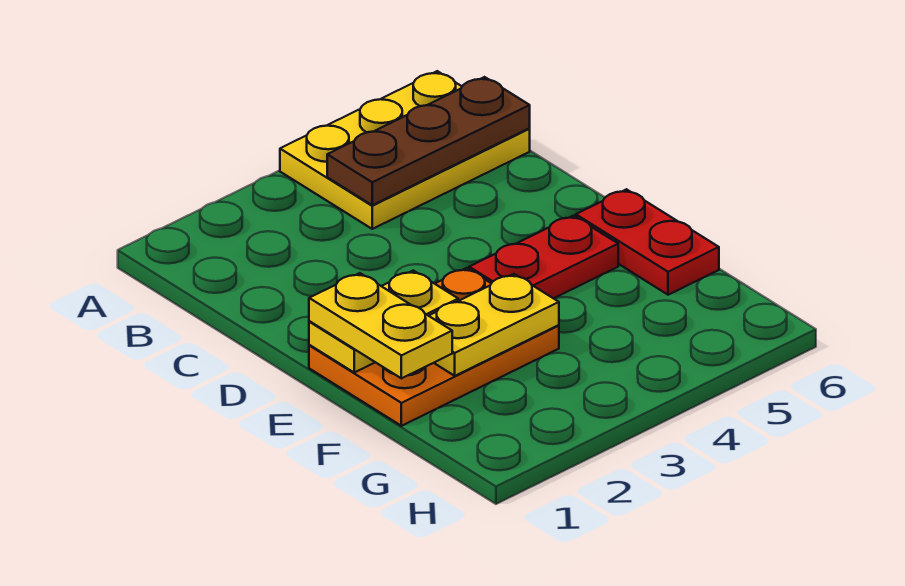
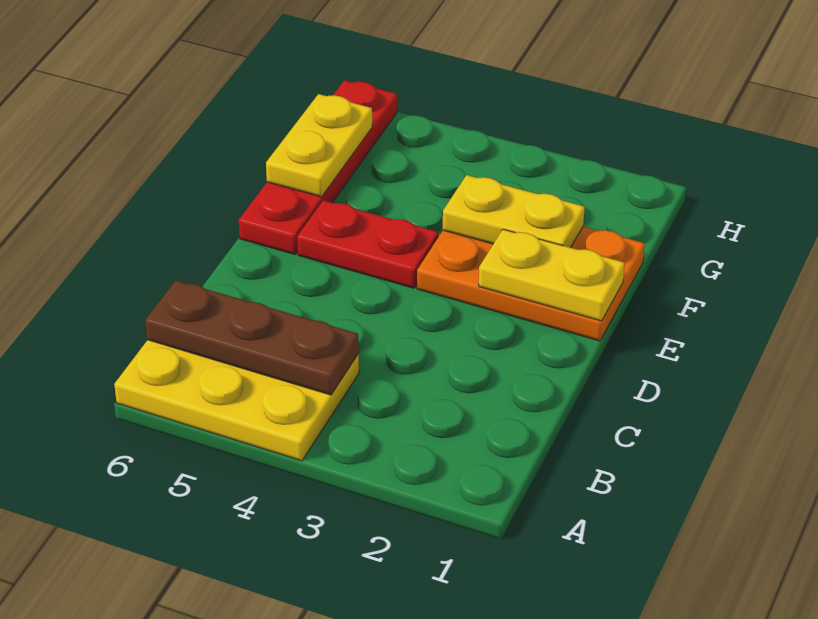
yellow plate E1:F1 level 3 -> yellow plate F6:G6 level 2
red plate E6:F6 level 1 -> red plate E6:H6 level 1

